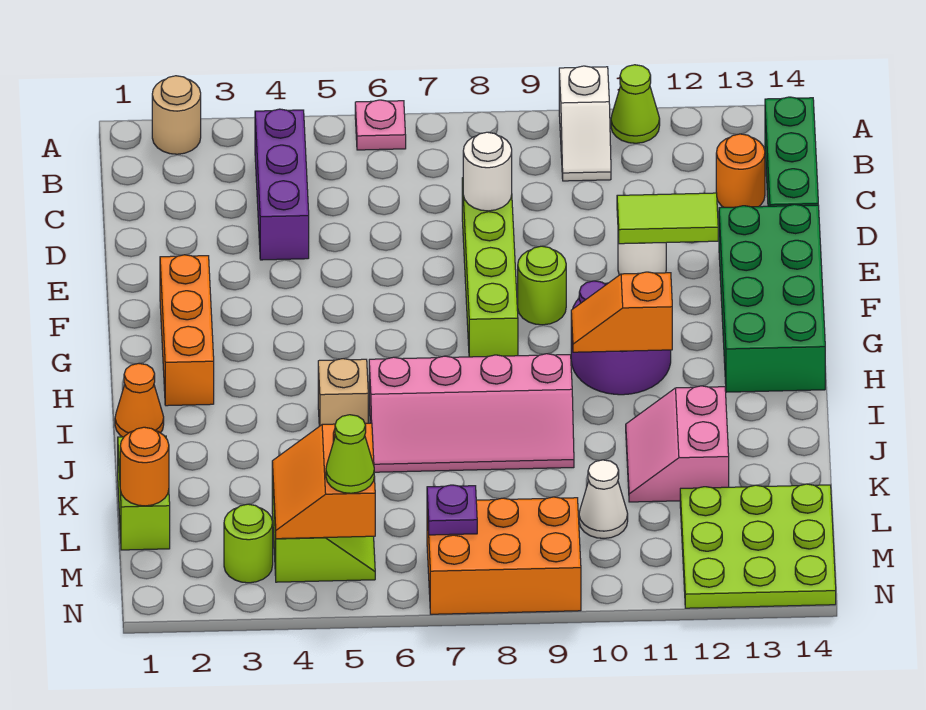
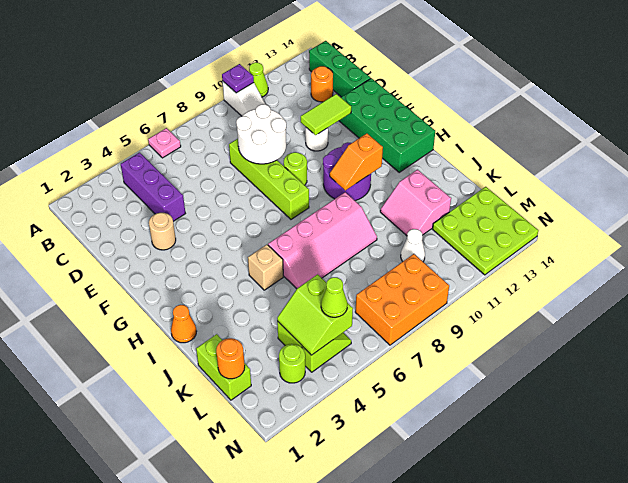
tan round brick A2 level 1 -> tan round brick E3 level 1
white round brick D8 level 2 -> white round brick D8:E9 level 2
orange brick F2:H2 level 1 -> none
orange slope L4:M5 level 2 top 5 -> lime slope L4:M5 level 2 top 5
purple plate M7 level 2 -> purple plate A10 level 2

